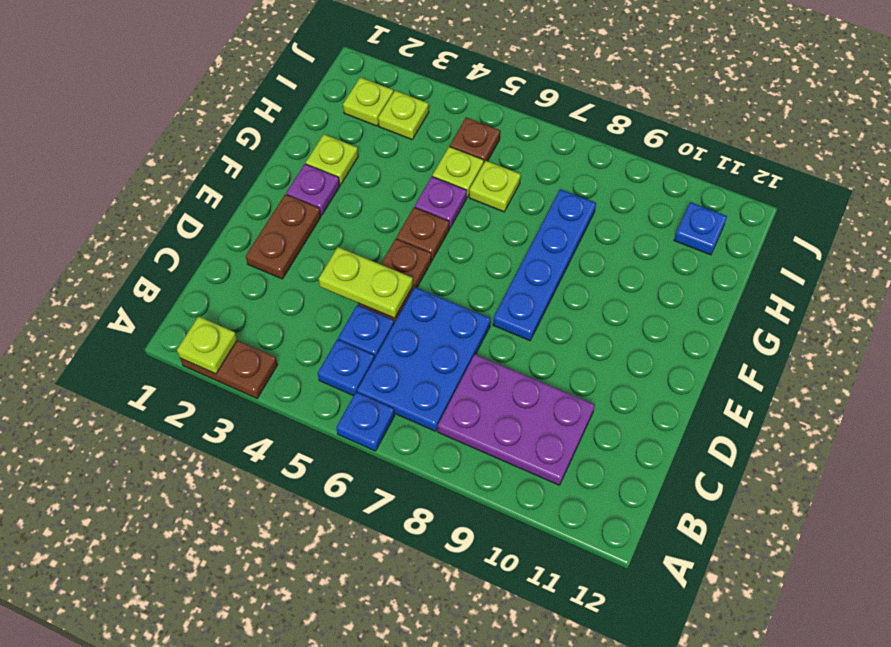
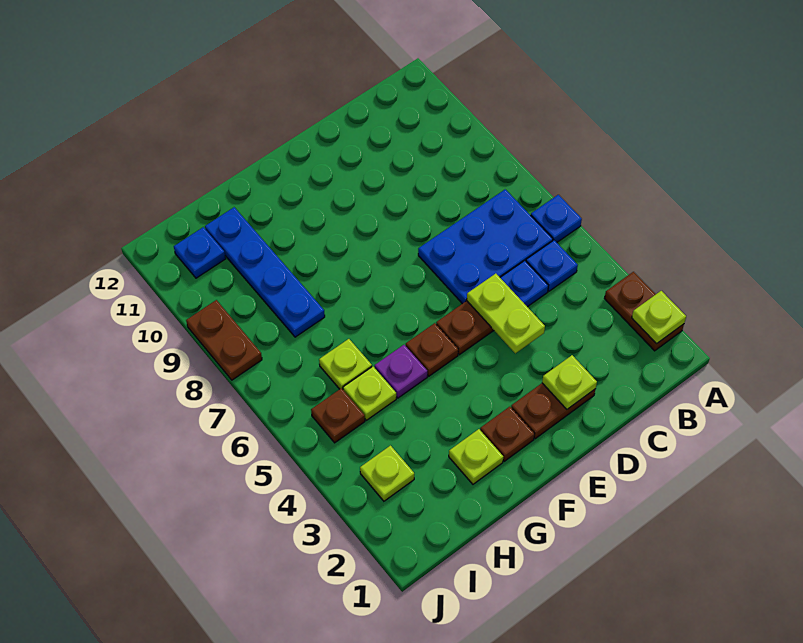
purple plate B8:C10 level 1 -> none
blue plate E8:H8 level 1 -> blue plate H8:H11 level 1
purple plate F2 level 1 -> brown plate F2 level 1
lime plate I2 level 1 -> lime plate D2 level 2
none -> brown plate J8:J9 level 1

